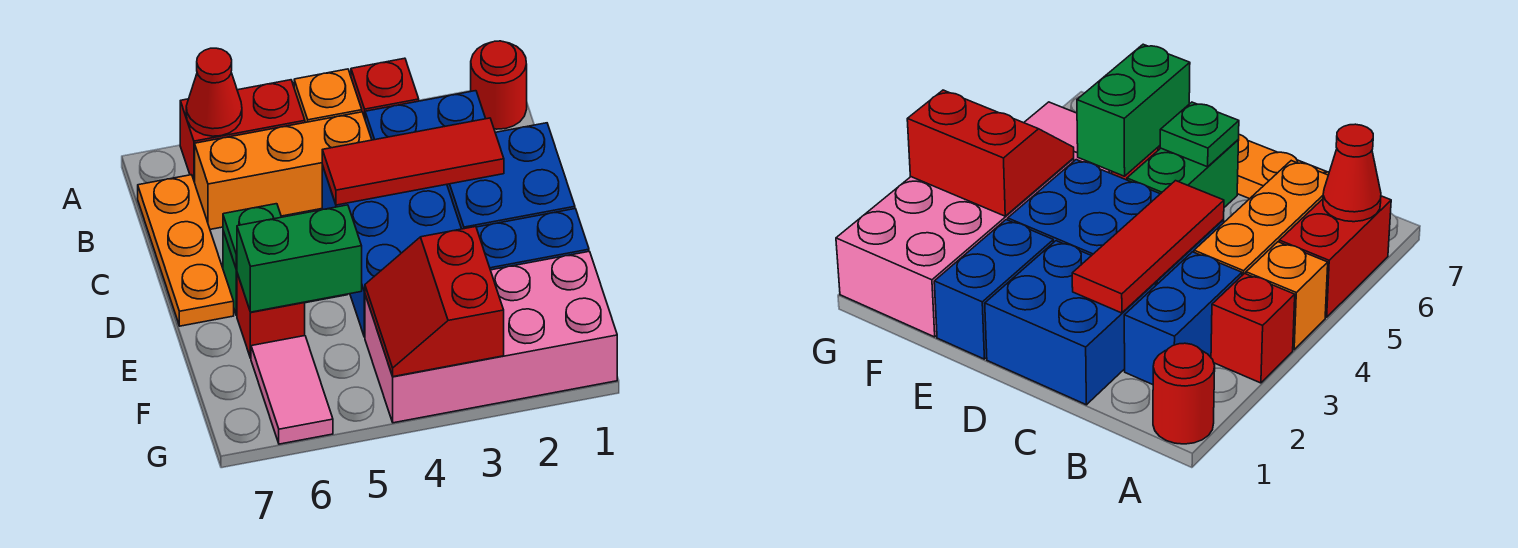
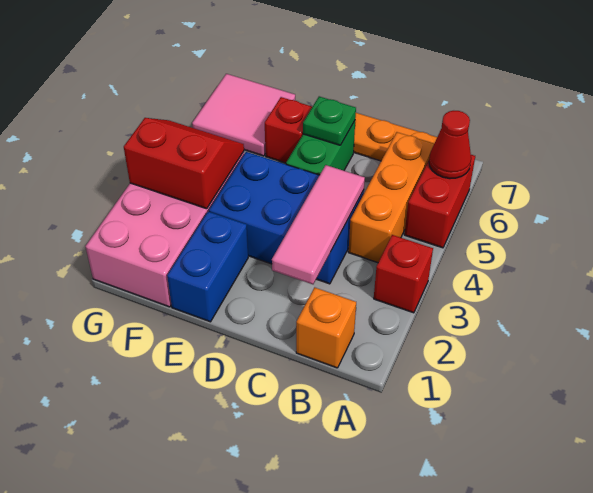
red round brick A1 level 1 -> none
orange brick A4 level 1 -> orange brick B1 level 1
blue brick B2:B3 level 1 -> none
blue brick C1:D2 level 1 -> none
red tile C2:C4 level 2 -> pink tile C2:C4 level 2
green brick E5:E6 level 2 -> none
pink tile F6:G6 level 1 -> pink tile F6:G7 level 1

